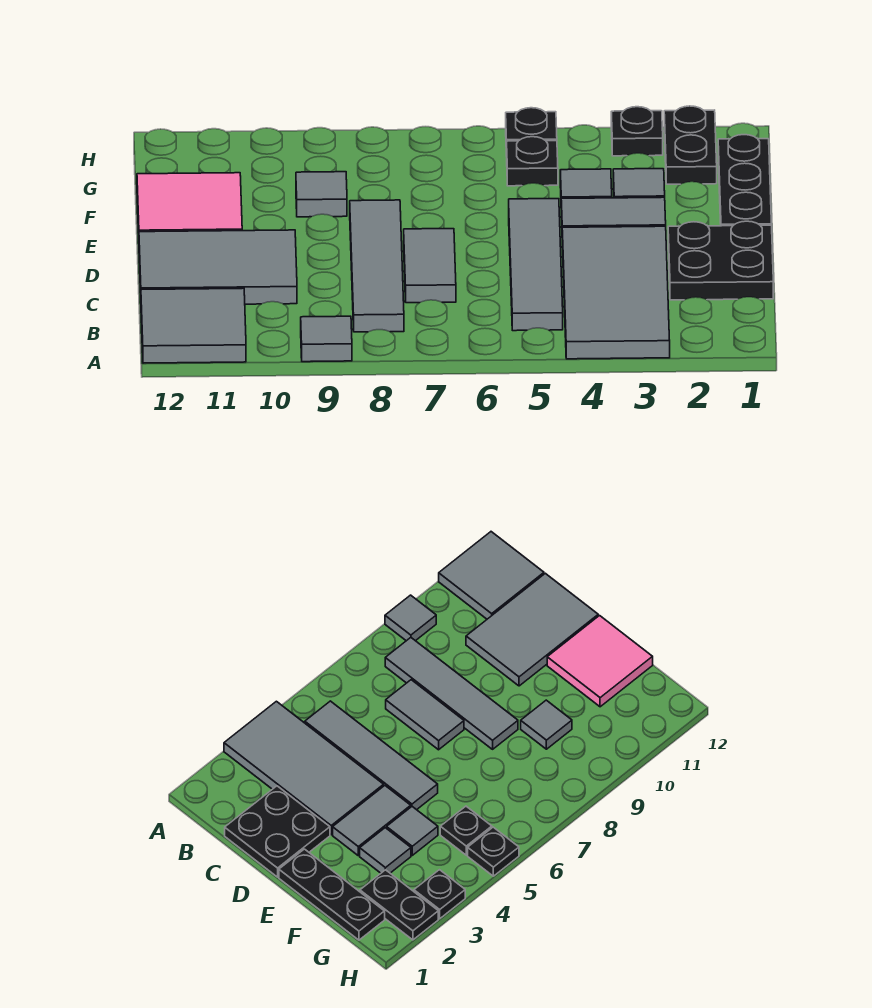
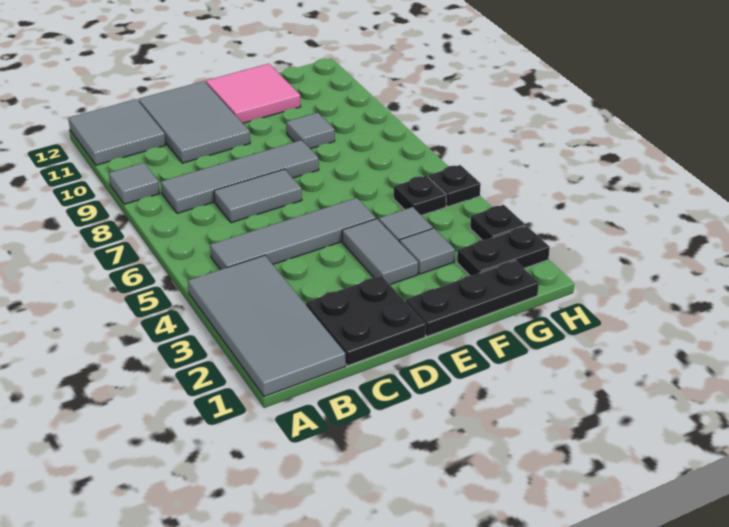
grey tile A3:D4 level 1 -> grey tile A1:B4 level 1

